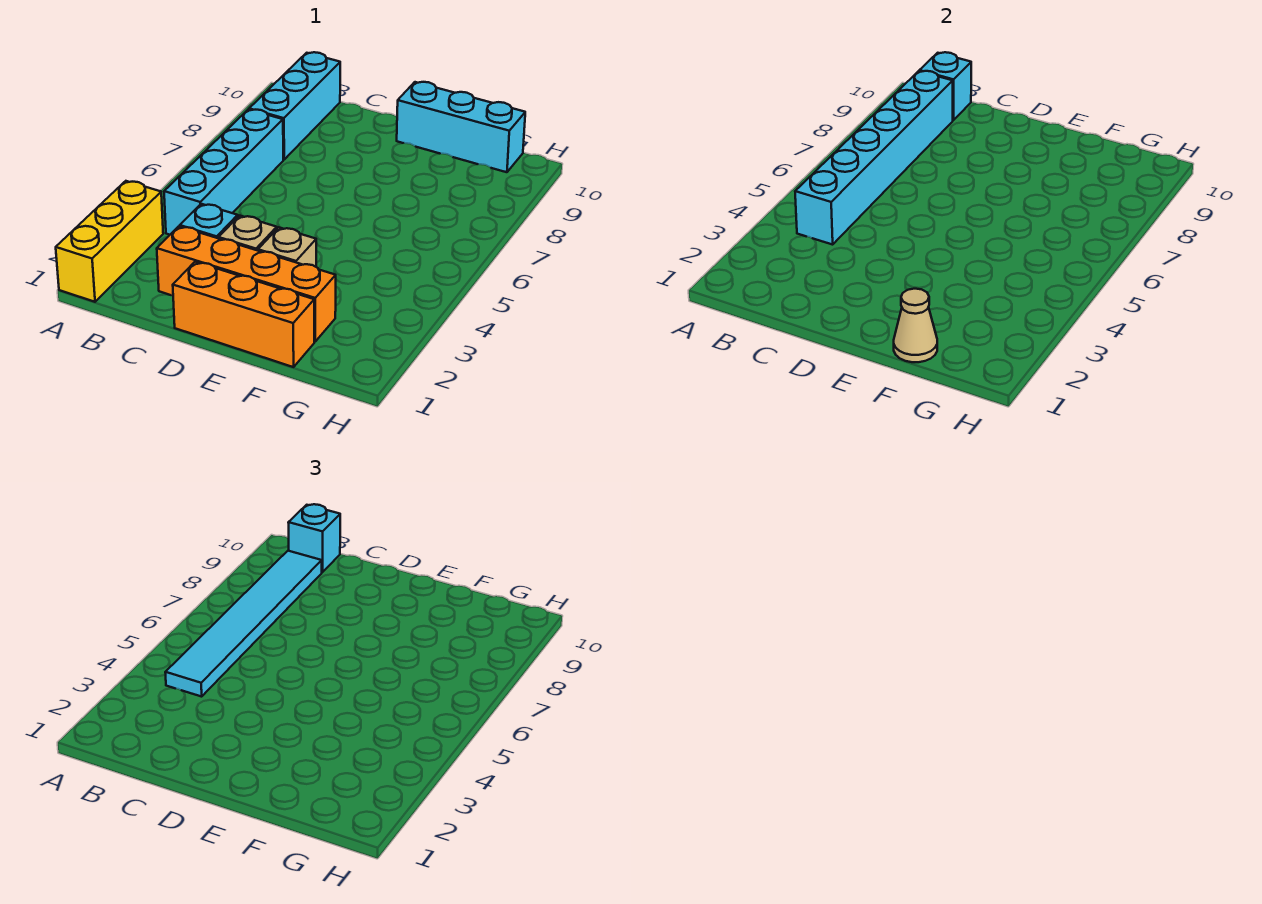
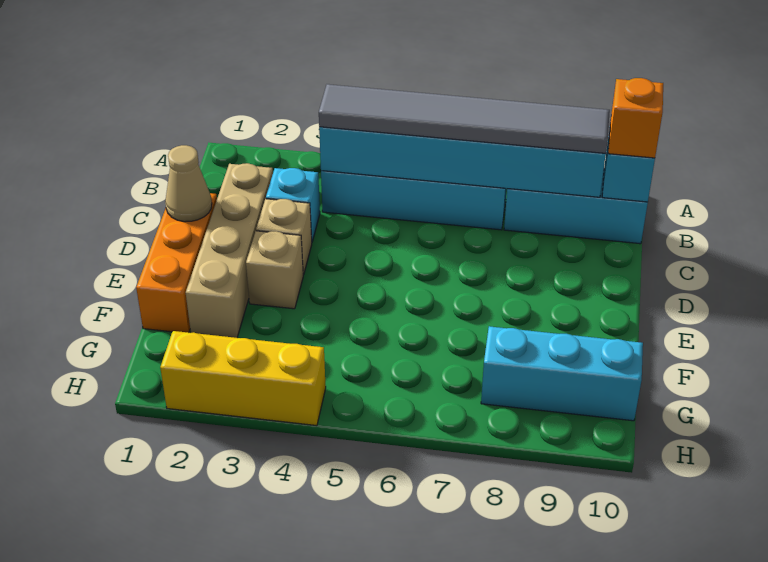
yellow brick A1:A3 level 1 -> yellow brick H2:H4 level 1
cyan tile B4:B9 level 3 -> grey tile B4:B9 level 3
cyan brick B10 level 3 -> orange brick B10 level 3
orange brick C2:F2 level 1 -> tan brick C2:F2 level 1
cyan brick E10:G10 level 1 -> cyan brick G8:G10 level 1
tan cone F1 level 2 -> tan cone D1 level 2

